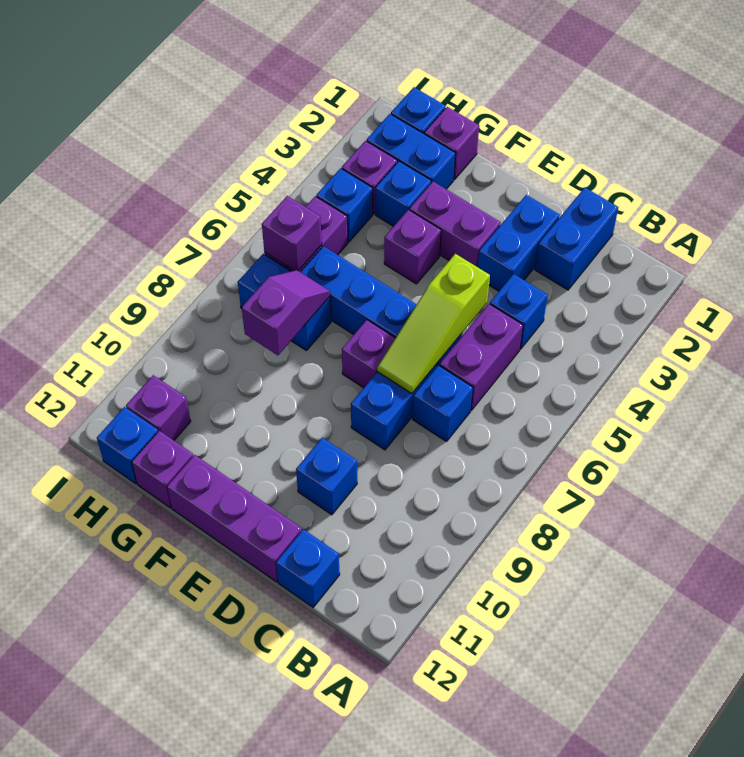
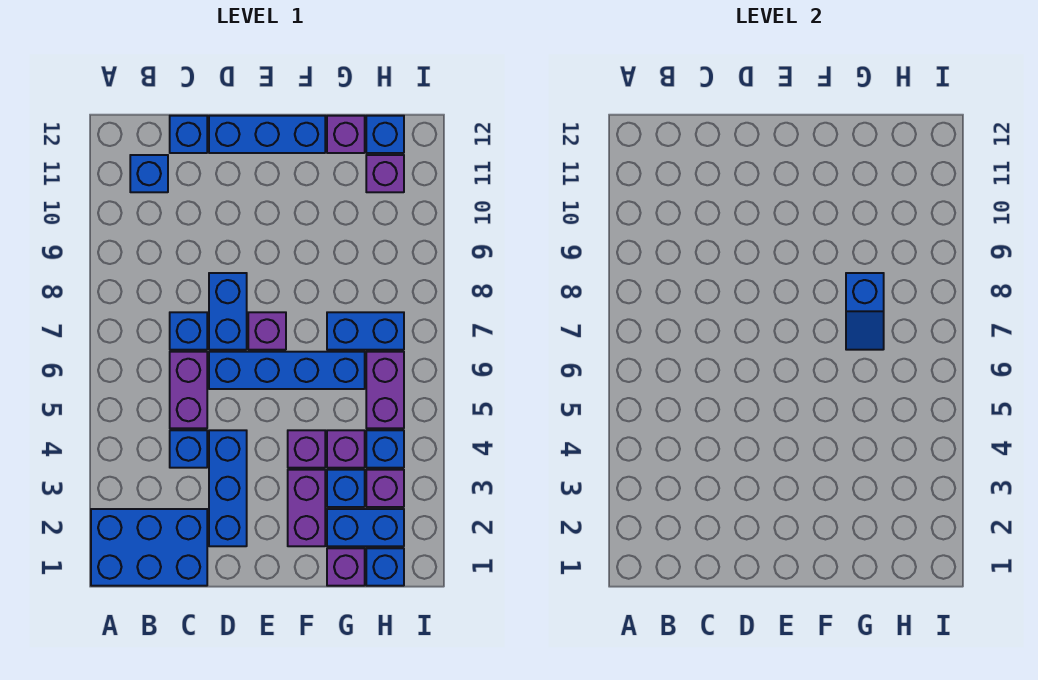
blue brick C1:C2 level 1 -> blue brick A1:C2 level 1
blue brick D2:D3 level 1 -> blue brick D2:D4 level 1
lime slope D5:D7 level 2 top 5 -> none
blue brick D10 level 1 -> blue brick B11 level 1
purple brick D12:F12 level 1 -> blue brick D12:F12 level 1
purple brick E3:F3 level 1 -> purple brick F2:F3 level 1
purple slope G7:G8 level 2 top 8 -> blue slope G7:G8 level 2 top 8
purple brick H6 level 2 -> purple brick G4 level 1

